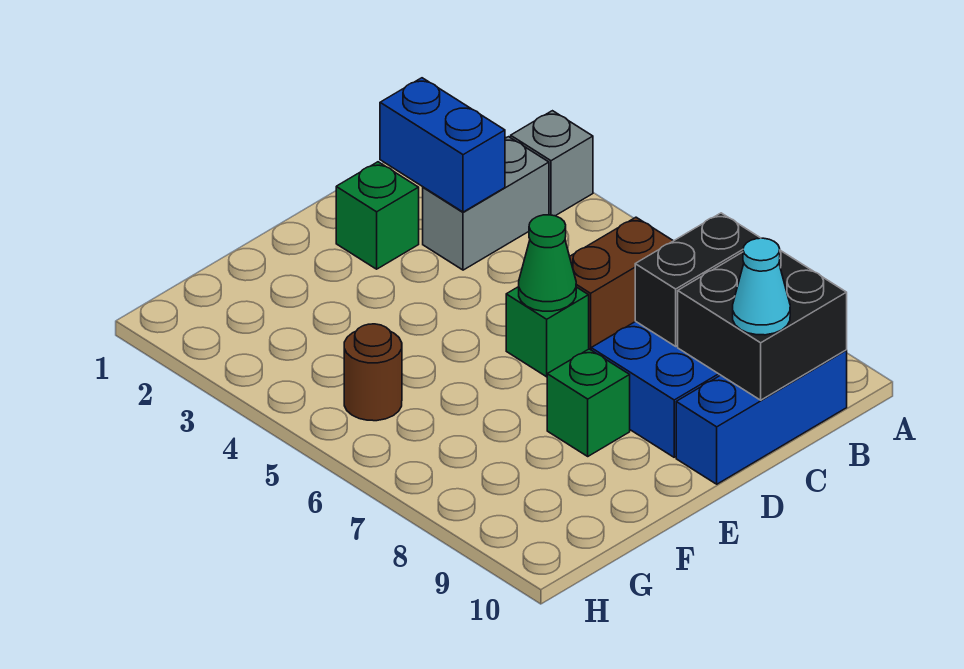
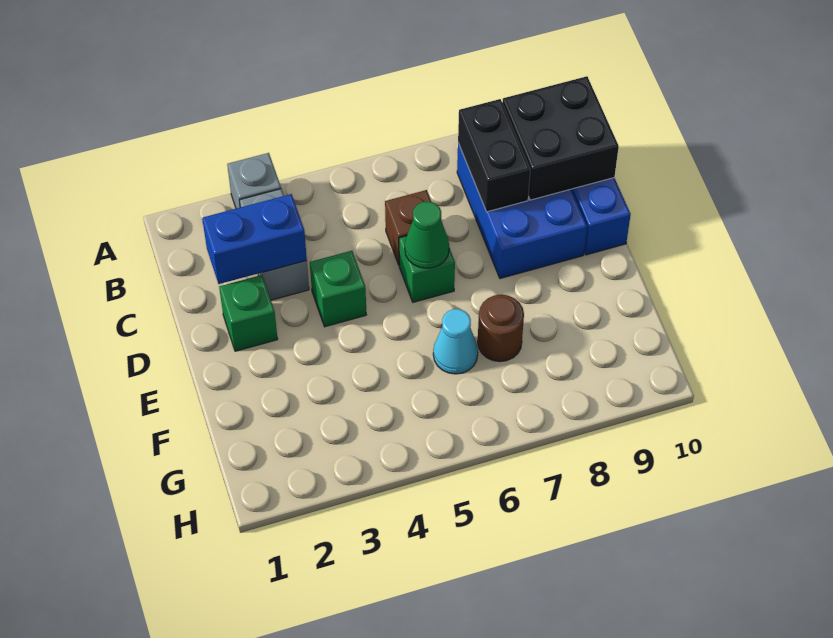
brown brick B6:C6 level 1 -> brown brick C6 level 1
cyan cone C10 level 3 -> cyan cone F6 level 1
green brick E8 level 1 -> green brick D4 level 1
brown round brick G5 level 1 -> brown round brick F7 level 1

